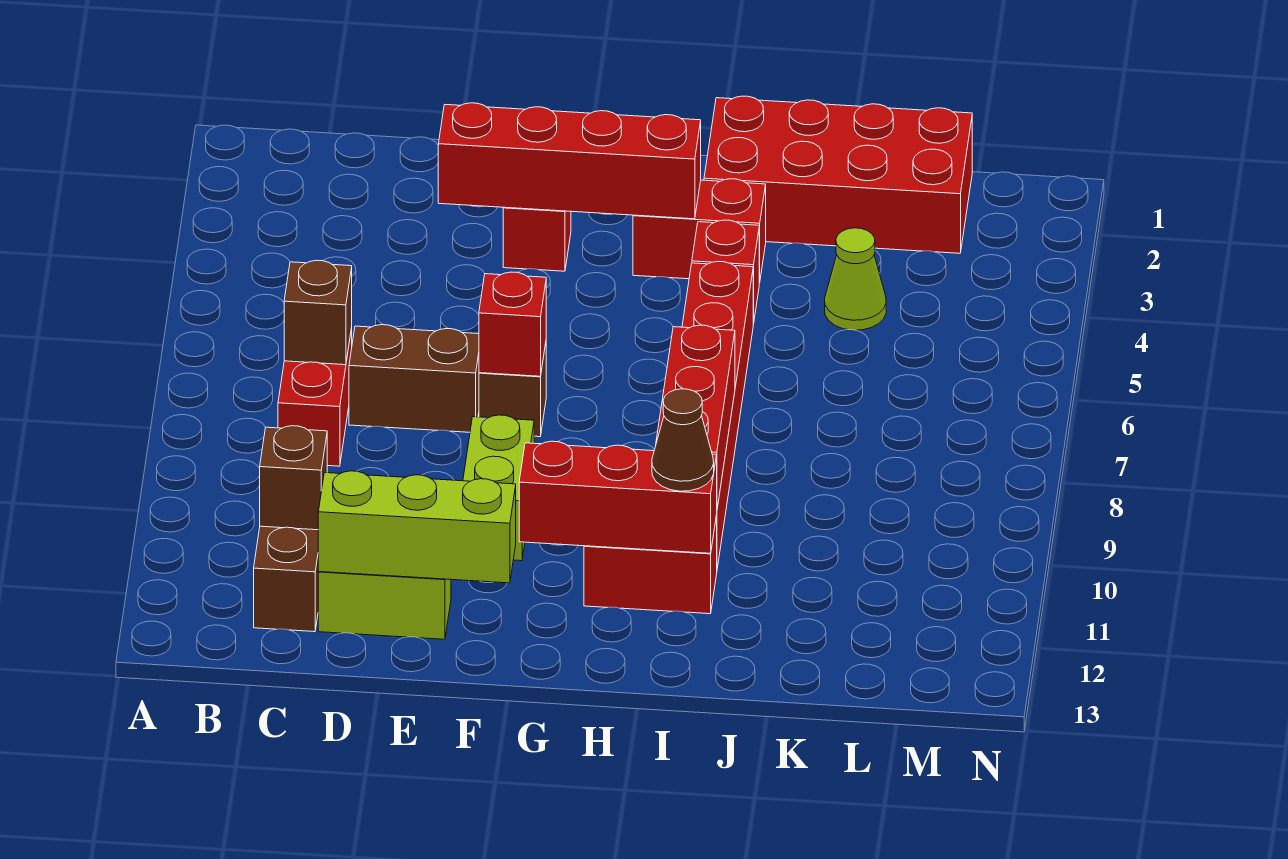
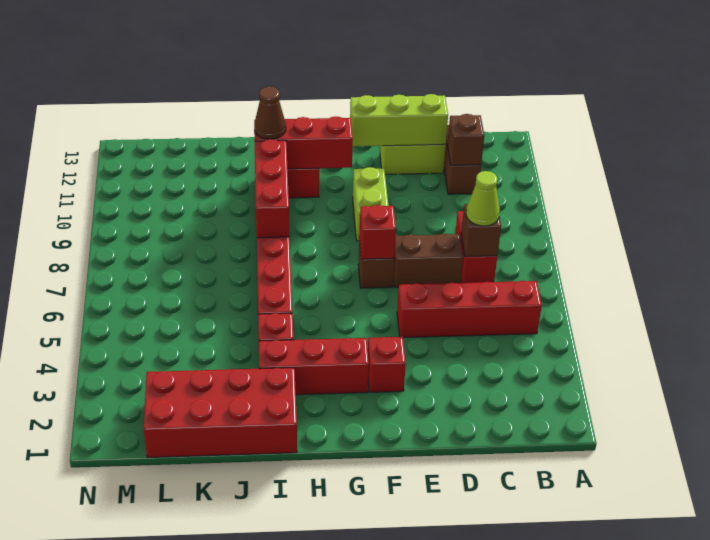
red brick E3:H3 level 2 -> red brick B5:E5 level 1
red brick H3:I3 level 1 -> red brick G3:I3 level 1
lime cone K4 level 1 -> lime cone C7 level 3

